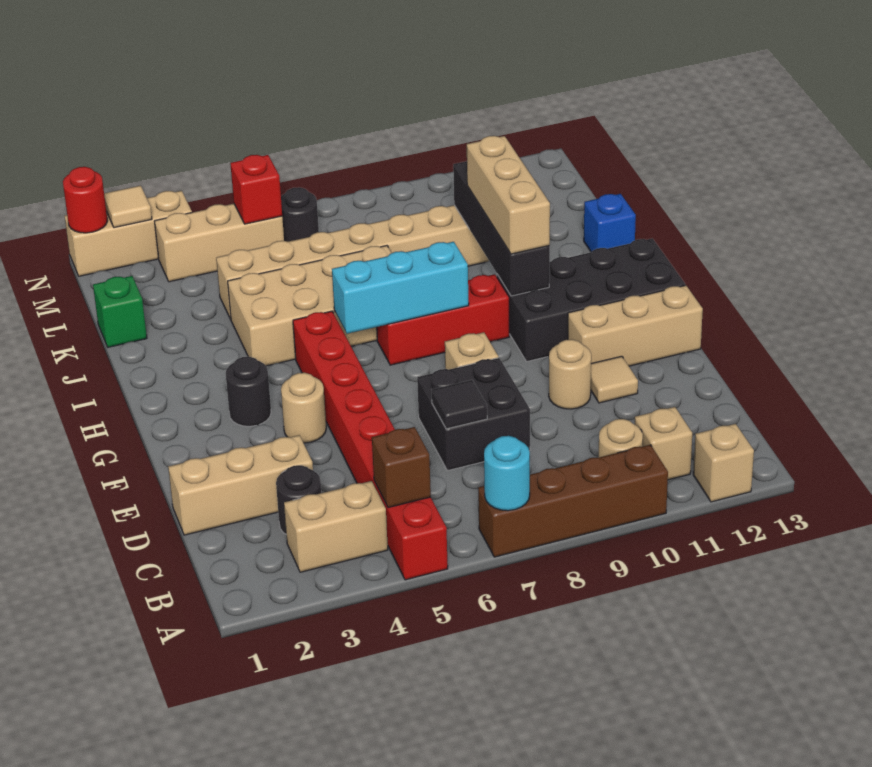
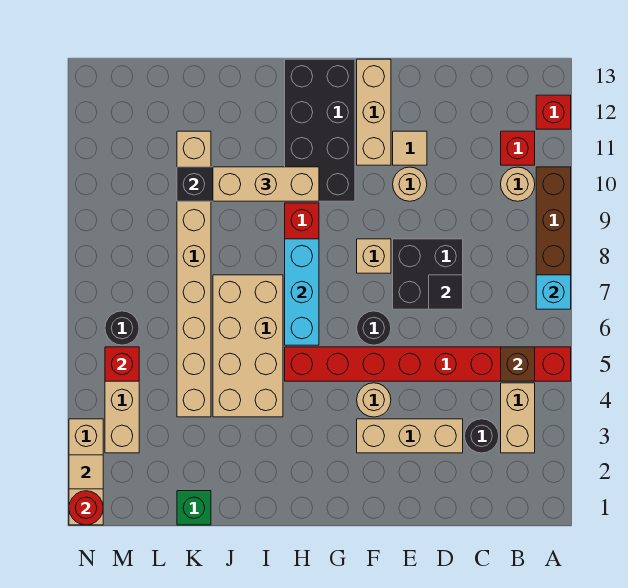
cyan round brick A7 level 2 -> cyan brick A7 level 2
tan brick A12 level 1 -> red brick A12 level 1
tan brick B11 level 1 -> red brick B11 level 1
tan brick D1:D3 level 1 -> tan brick D3:F3 level 1
black round brick G3 level 1 -> black round brick F6 level 1
blue brick J13 level 1 -> none

